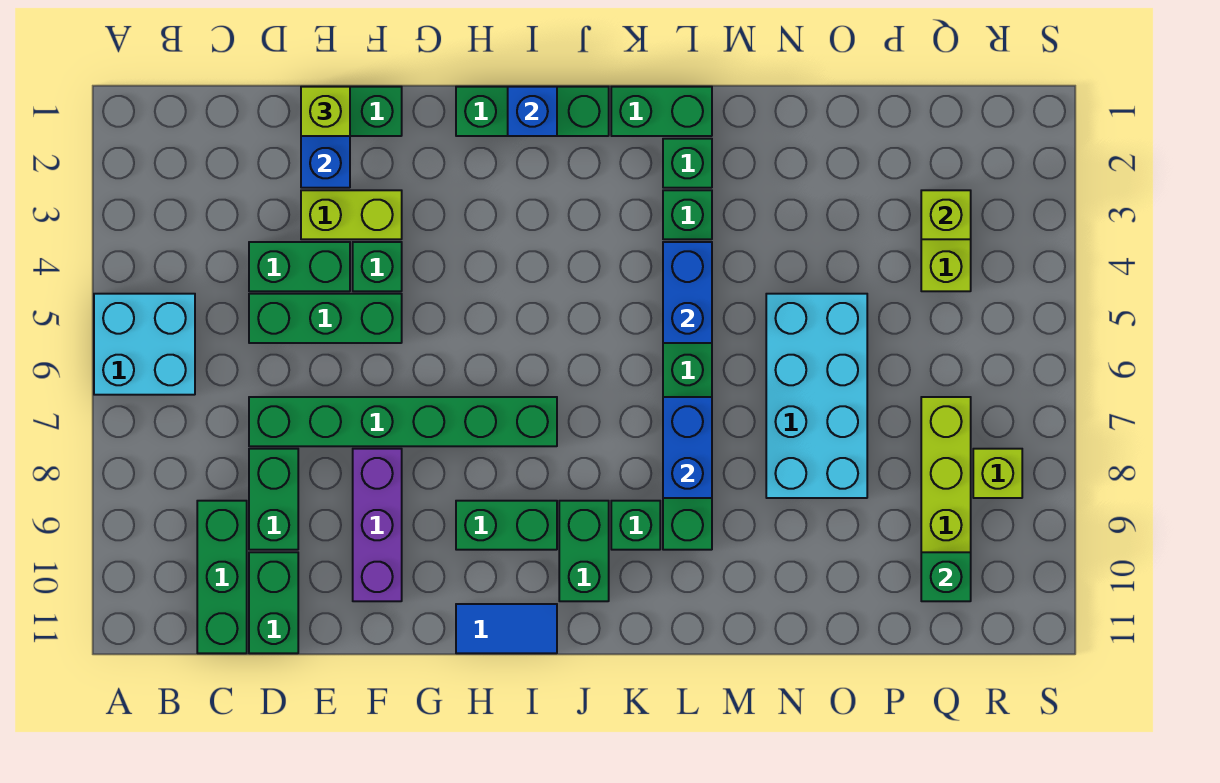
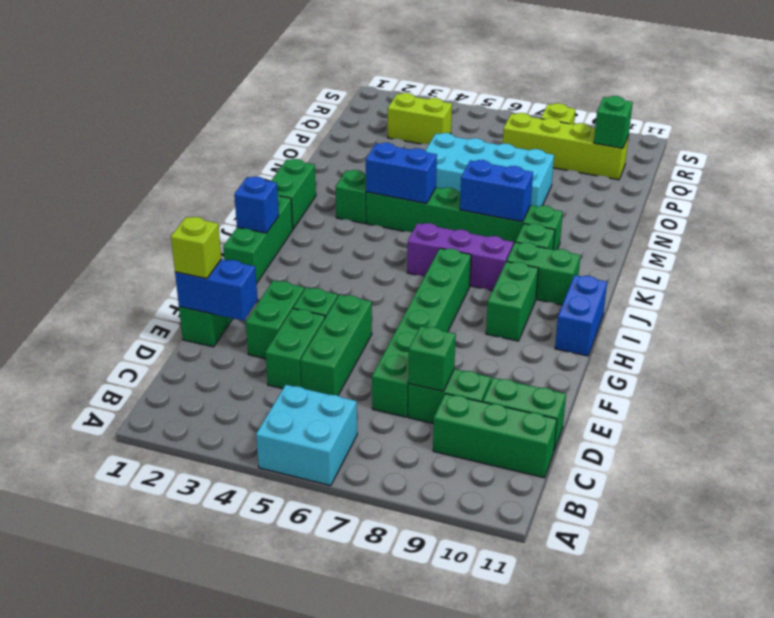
lime brick E3:F3 level 1 -> green brick E3:F3 level 1
purple brick F8:F10 level 1 -> purple brick J6:J8 level 1
blue tile H11:I11 level 1 -> blue brick H11:I11 level 1
green brick L2 level 1 -> green brick D8 level 2
lime brick Q3 level 2 -> none

